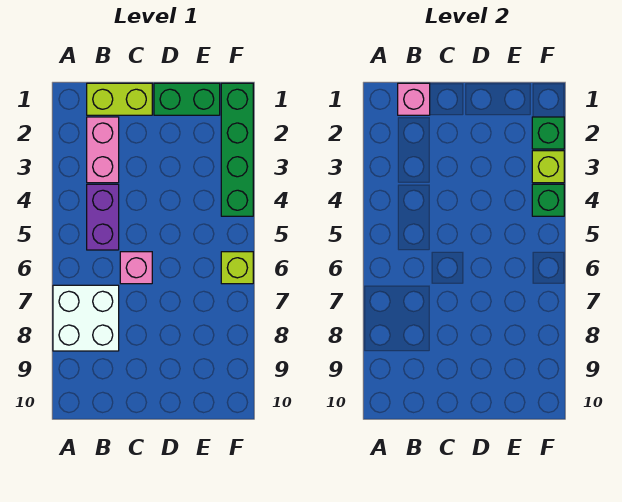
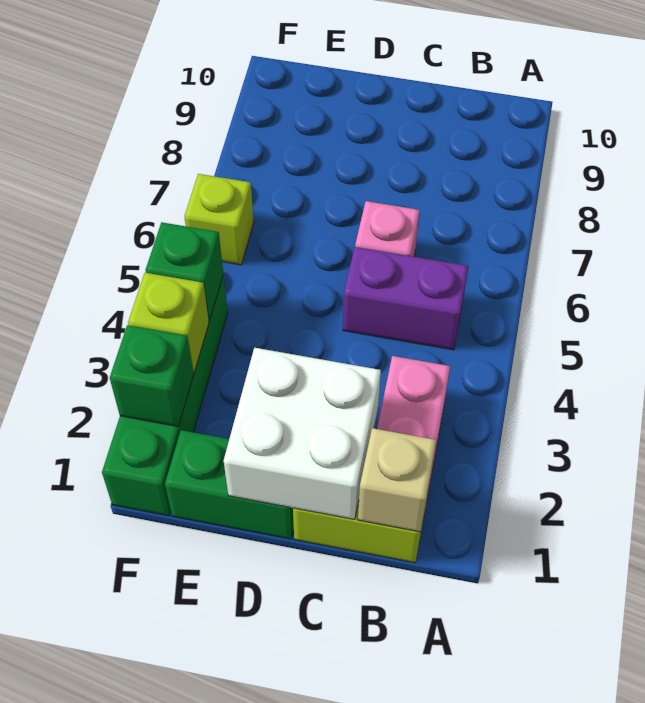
white brick A7:B8 level 1 -> white brick C1:D2 level 2
pink brick B1 level 2 -> tan brick B1 level 2
purple brick B4:B5 level 1 -> purple brick B5:C5 level 1

